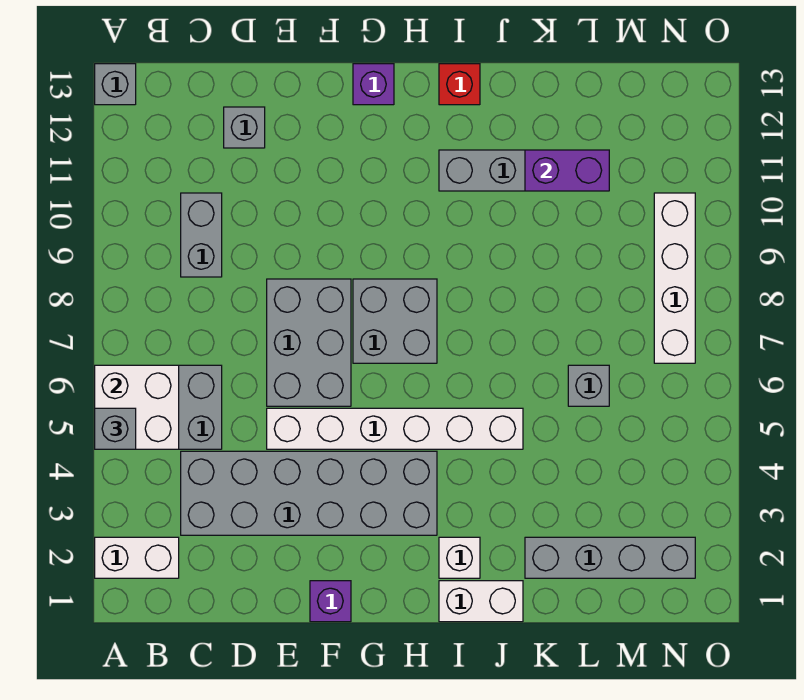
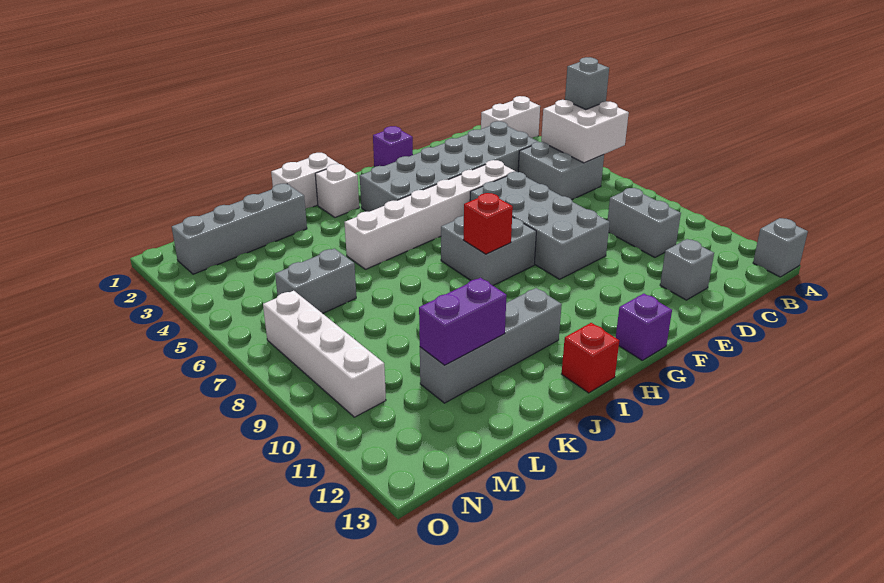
grey brick E6:F8 level 1 -> grey brick E6:F9 level 1
none -> red brick H8 level 2
grey brick L6 level 1 -> grey brick L6:M6 level 1

